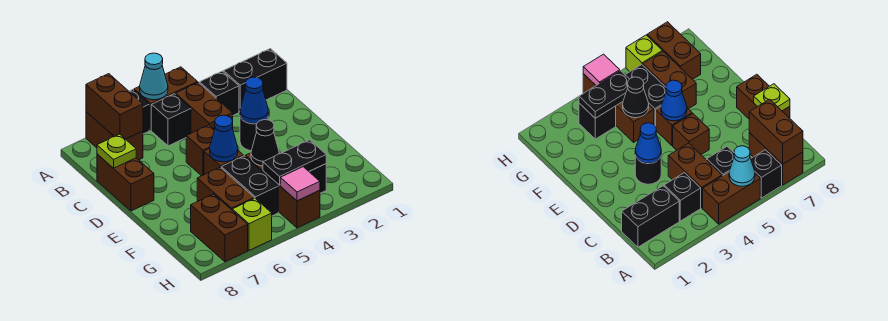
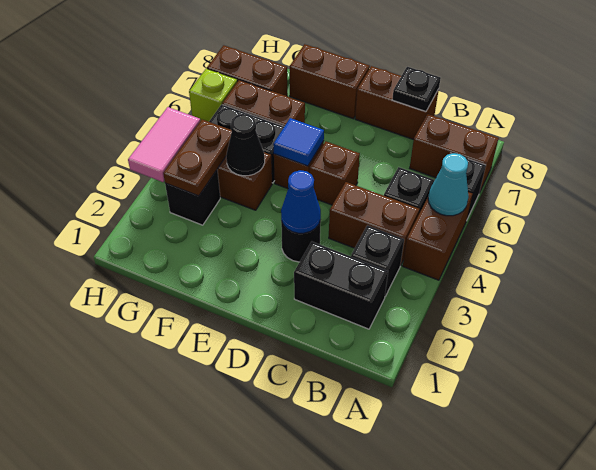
brown brick A7:B7 level 2 -> brown brick E8:F8 level 1
black brick B1:B2 level 1 -> black brick B2:C2 level 1
lime plate C8 level 2 -> black plate C8 level 2
blue cone E5 level 2 -> blue tile E5 level 2
black plate G3:G4 level 2 -> brown plate G3:G4 level 2
pink tile H4 level 2 -> pink tile H3:H4 level 2

